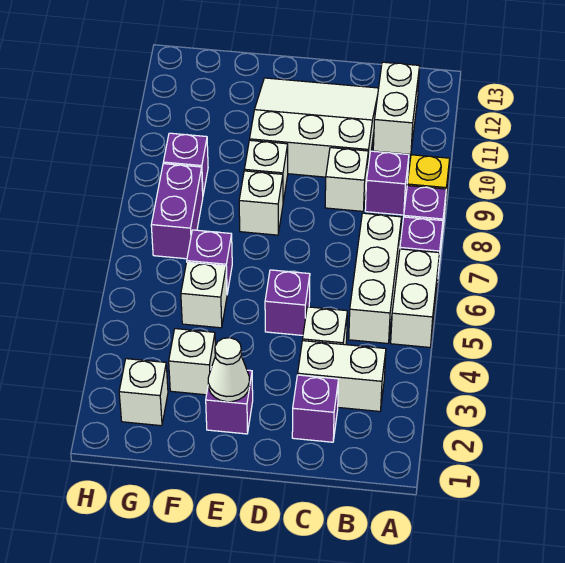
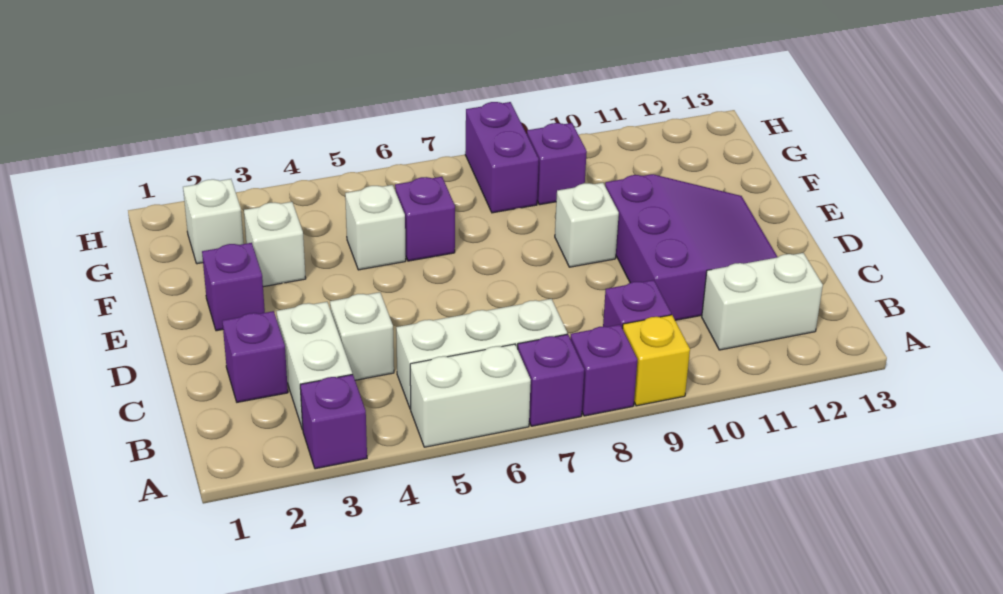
white brick C9 level 1 -> none
white slope C10:E12 level 1 top 10 -> purple slope C10:E12 level 1 top 10
purple brick D5 level 1 -> purple brick A3 level 1
white cone E2 level 2 -> none
white brick E8 level 1 -> none
purple brick G7:G8 level 1 -> purple brick G8:H8 level 1

